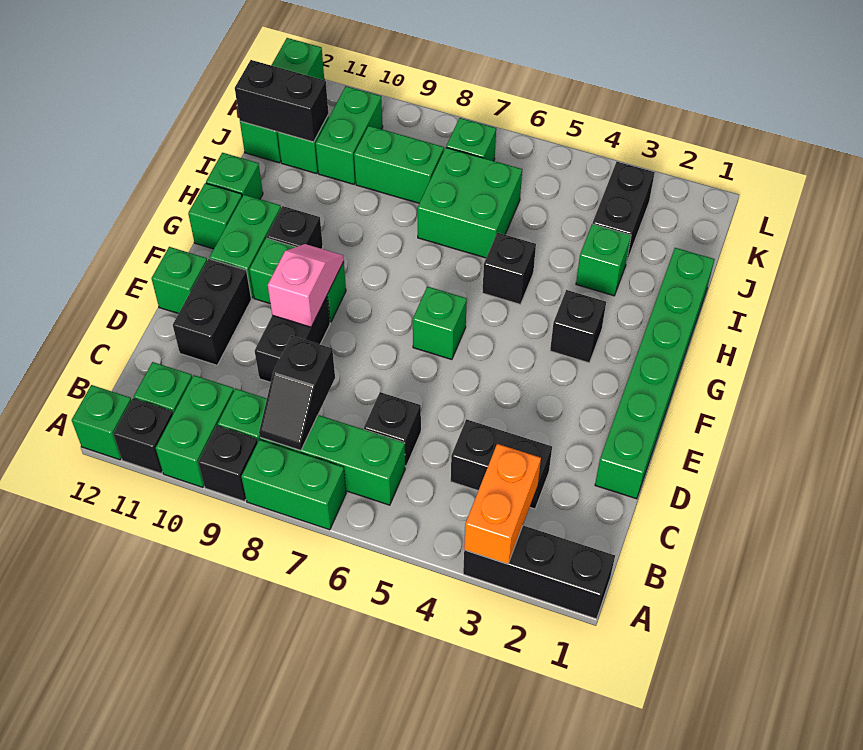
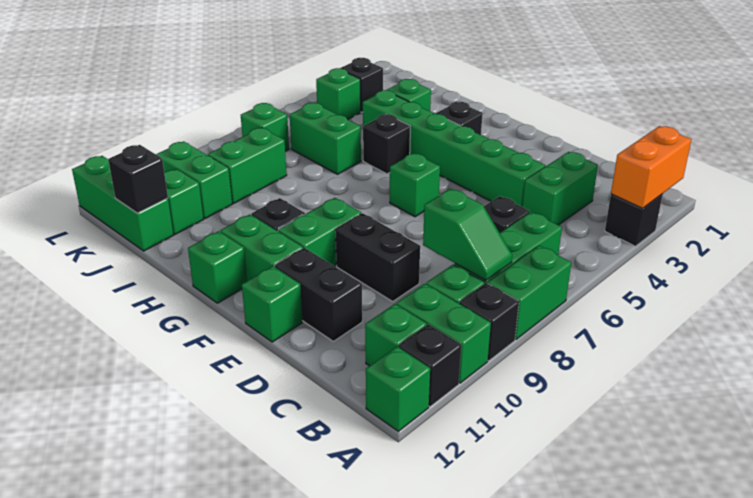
black brick A1:A3 level 1 -> black brick A3 level 1
orange brick A3:B3 level 2 -> orange brick A2:A3 level 2
black slope B8:C8 level 2 top C -> green slope B8:C8 level 2 top C
black brick C3:C4 level 1 -> green brick C3:C4 level 1
green brick D1:I1 level 1 -> green brick D4:I4 level 1
pink slope E9:F9 level 2 top E -> none
green brick H12 level 1 -> green brick K4 level 1
green brick I6:J7 level 1 -> green brick I6:J6 level 1
black brick J3:K3 level 1 -> black brick K3 level 1
black brick J11:J12 level 2 -> black brick J12 level 2

